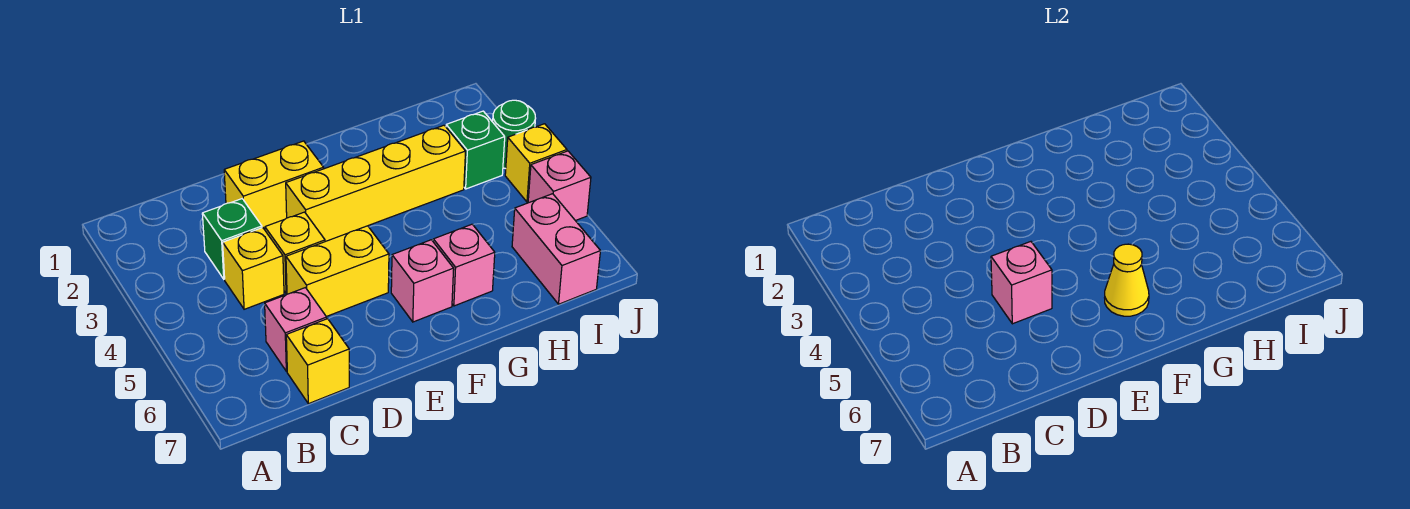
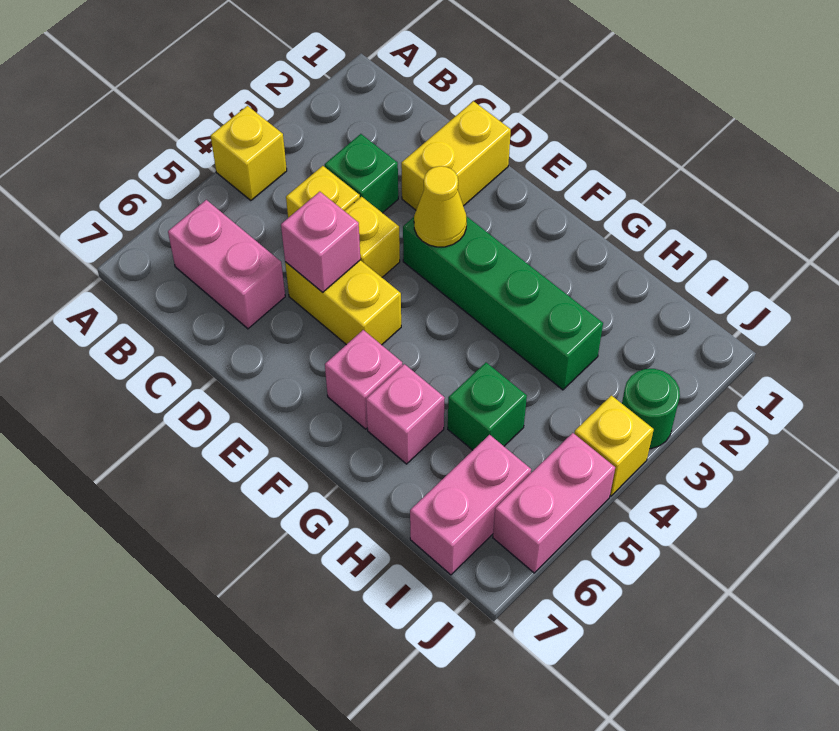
pink brick C6 level 1 -> pink brick B6:C6 level 1
yellow brick C7 level 1 -> yellow brick A4 level 1
yellow brick D2:E2 level 1 -> yellow brick D1:D2 level 1
yellow brick E3:H3 level 1 -> green brick E3:H3 level 1
yellow cone F6 level 2 -> yellow cone E3 level 2
green brick I3 level 1 -> green brick H5 level 1
pink brick J5 level 1 -> pink brick J5:J6 level 1

